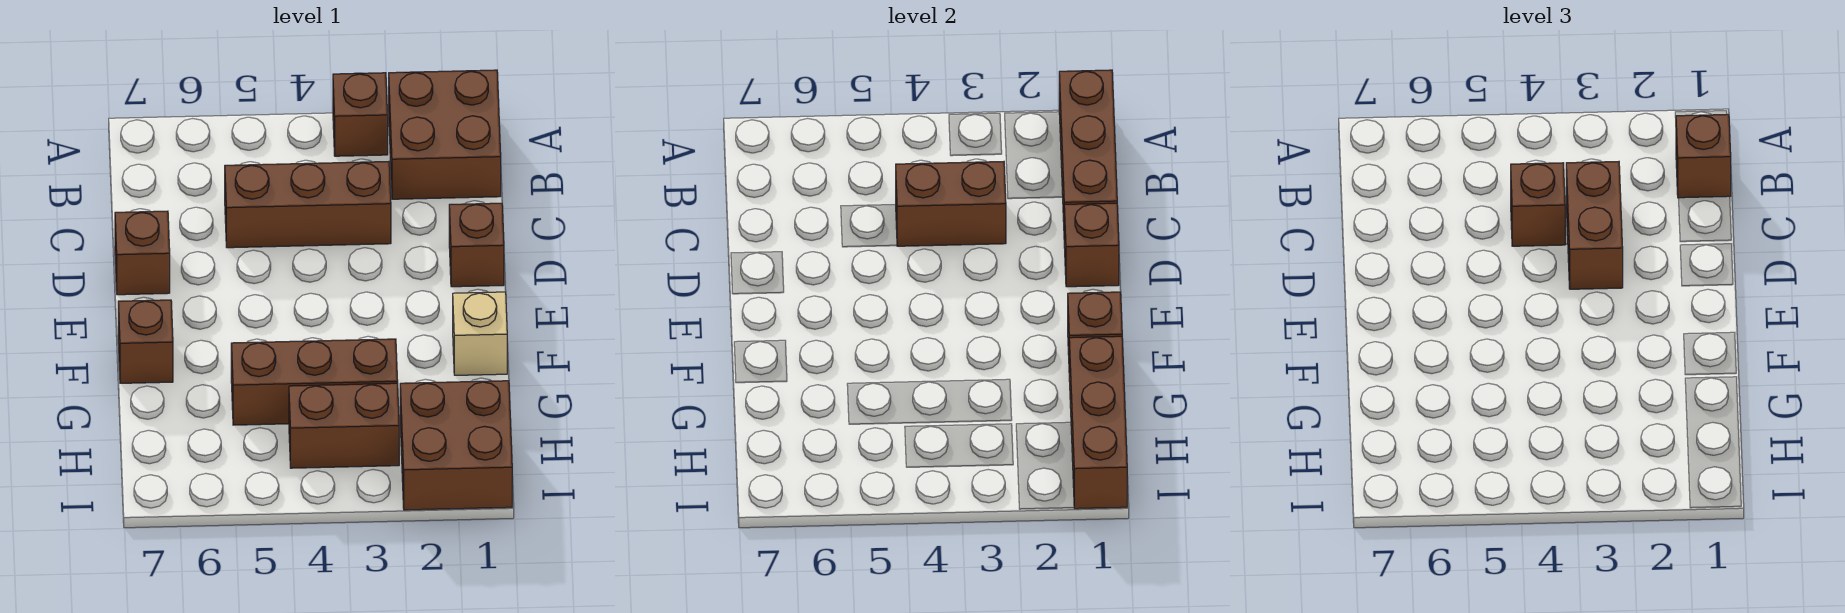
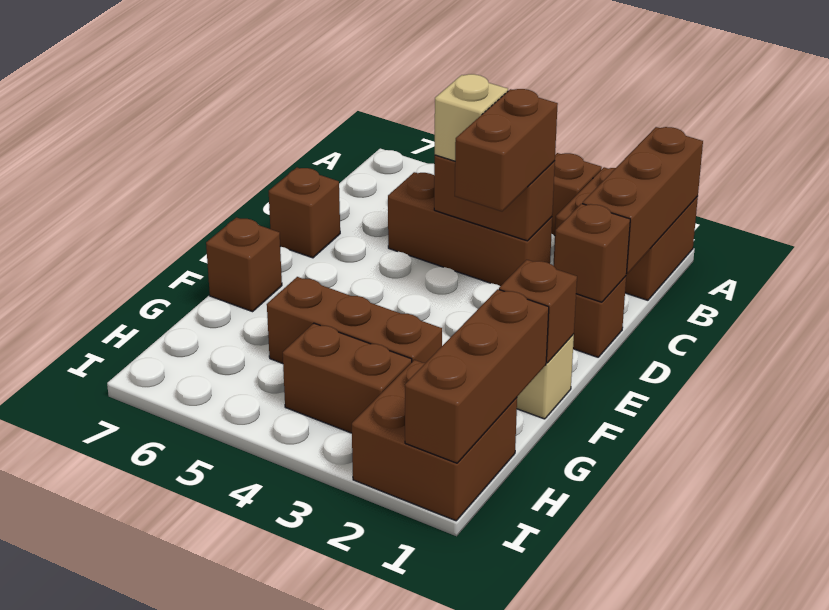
brown brick B1 level 3 -> none
brown brick C4 level 3 -> tan brick C4 level 3

